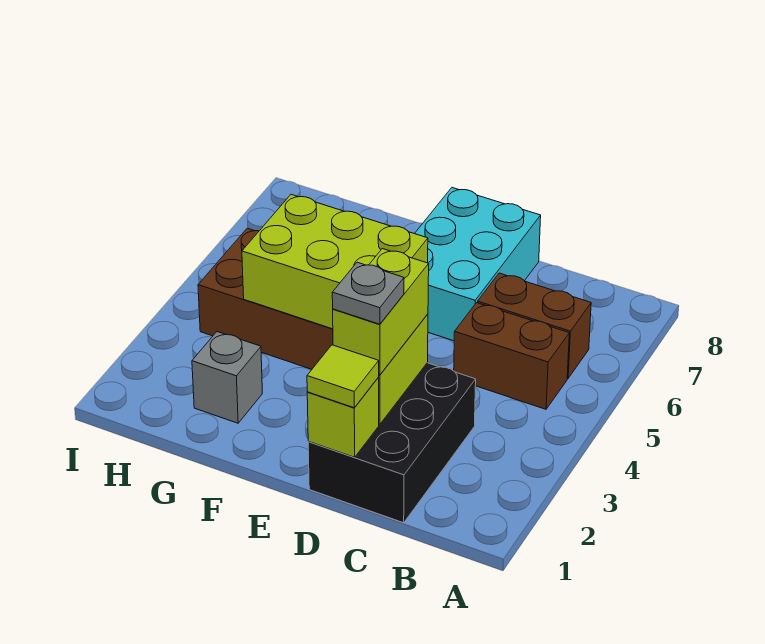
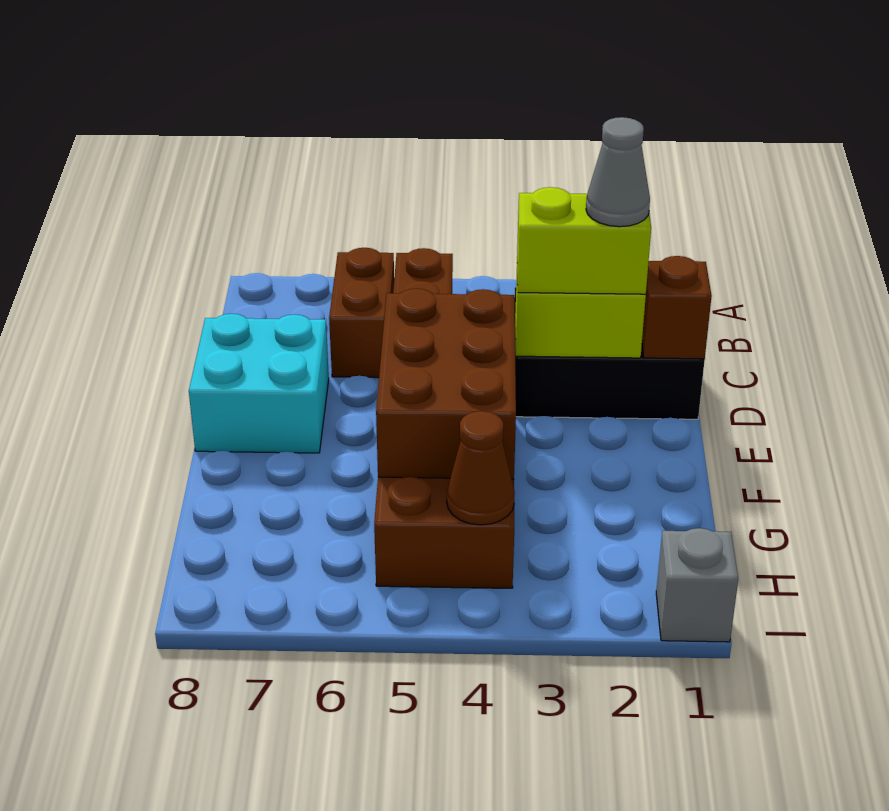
lime brick D1 level 2 -> brown brick D1 level 2
lime tile D1 level 3 -> none
grey plate D2 level 4 -> grey cone D2 level 4
cyan brick D6:E8 level 1 -> cyan brick D7:E8 level 1
lime brick E4:G5 level 2 -> brown brick E4:G5 level 2
grey brick G2 level 1 -> grey brick I1 level 1
none -> brown cone H4 level 2

